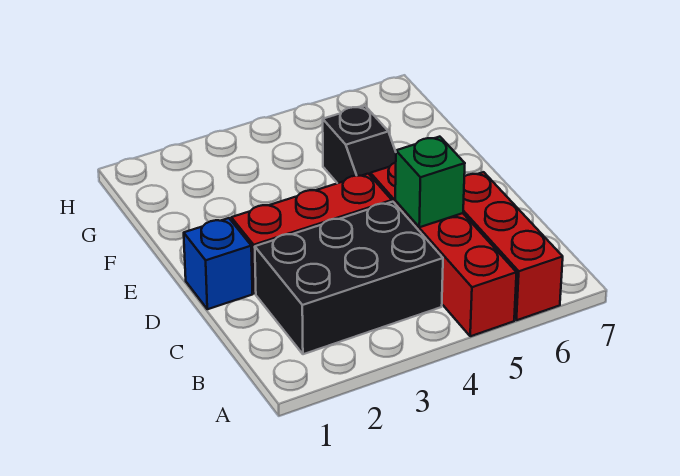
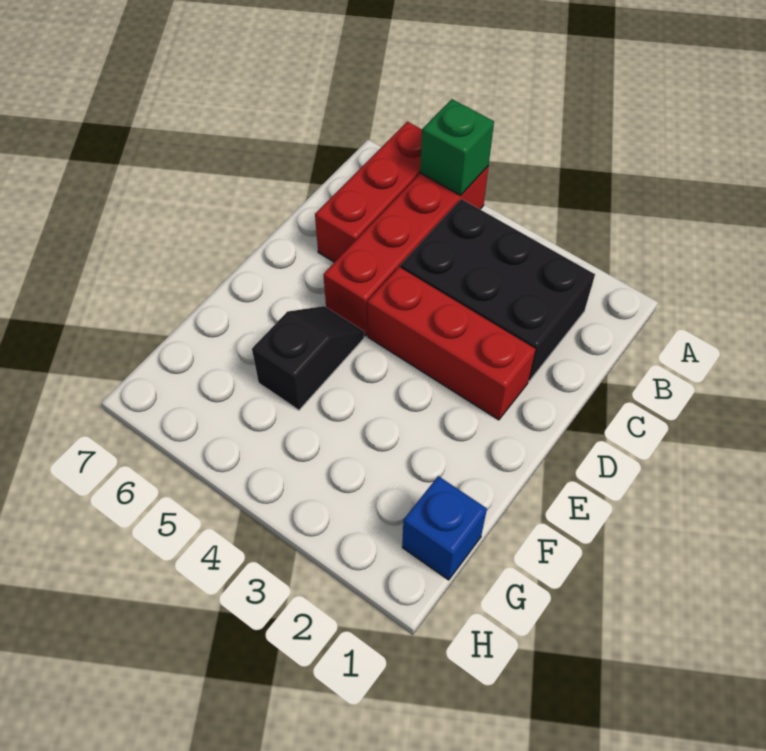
green brick C5 level 2 -> green brick A5 level 2
blue brick D1 level 1 -> blue brick G1 level 1

